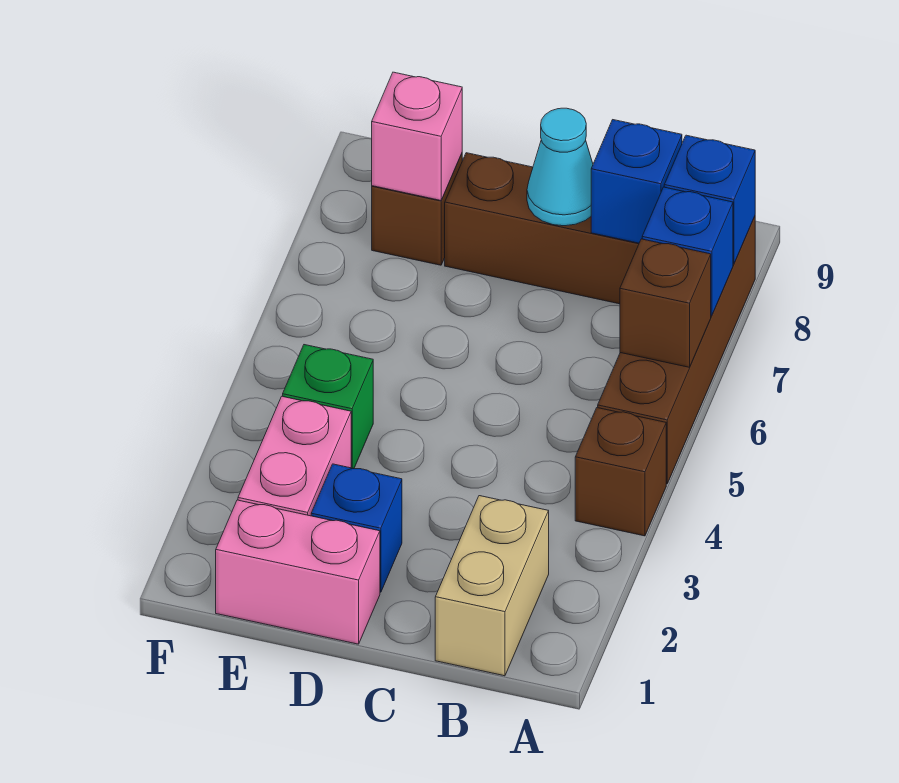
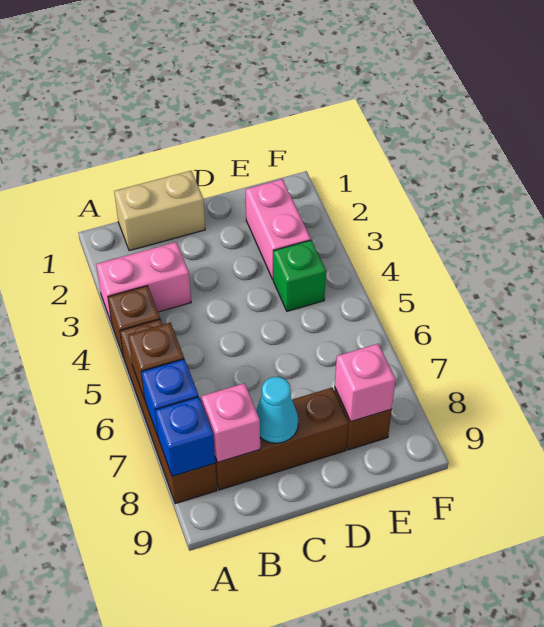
tan brick B1:B2 level 1 -> tan brick B1:C1 level 1
blue brick B8 level 2 -> pink brick B8 level 2
pink brick D1:E1 level 1 -> pink brick A3:B3 level 1
blue brick D2 level 1 -> none

